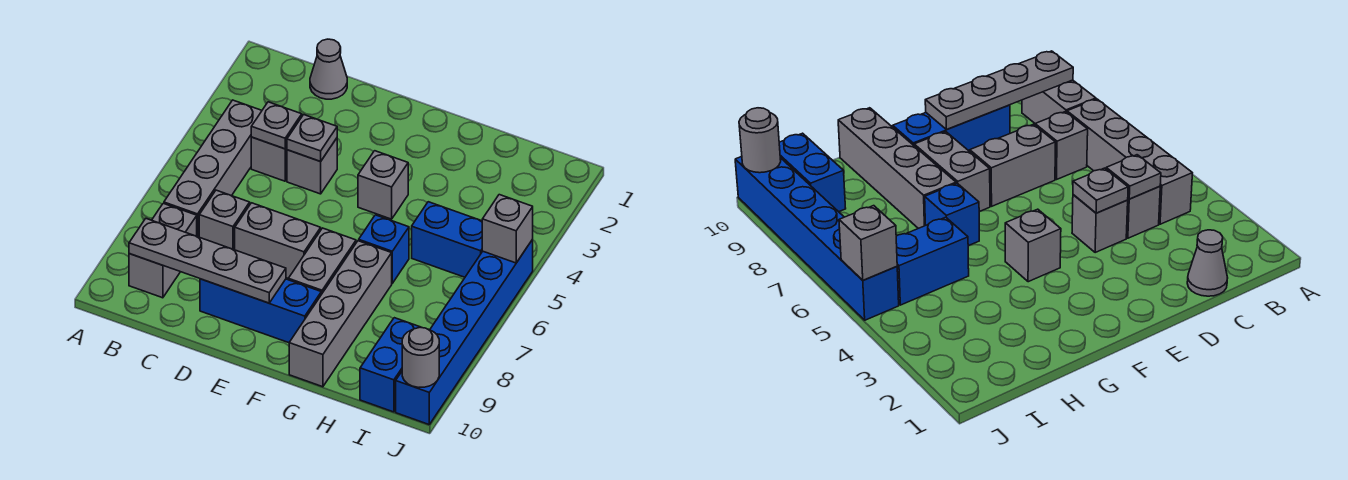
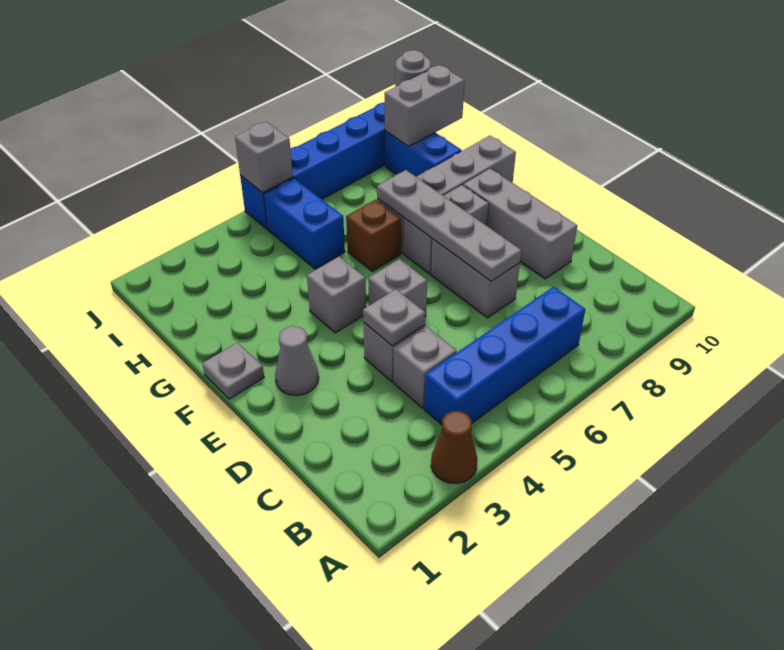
none -> brown cone A3 level 1
grey brick B4:B7 level 1 -> blue brick B4:B7 level 1
grey brick B8:B9 level 1 -> grey brick I9:I10 level 2
grey plate B9:E9 level 2 -> grey plate D7:G7 level 2
grey cone C1 level 1 -> grey cone E2 level 1
grey plate C4 level 2 -> grey plate F1 level 1
grey brick C7 level 1 -> grey brick E5 level 1
blue brick D9:F9 level 1 -> grey brick D9:F9 level 1
blue brick G6 level 1 -> brown brick G6 level 1
blue brick I9:I10 level 1 -> blue brick H9:I9 level 1

